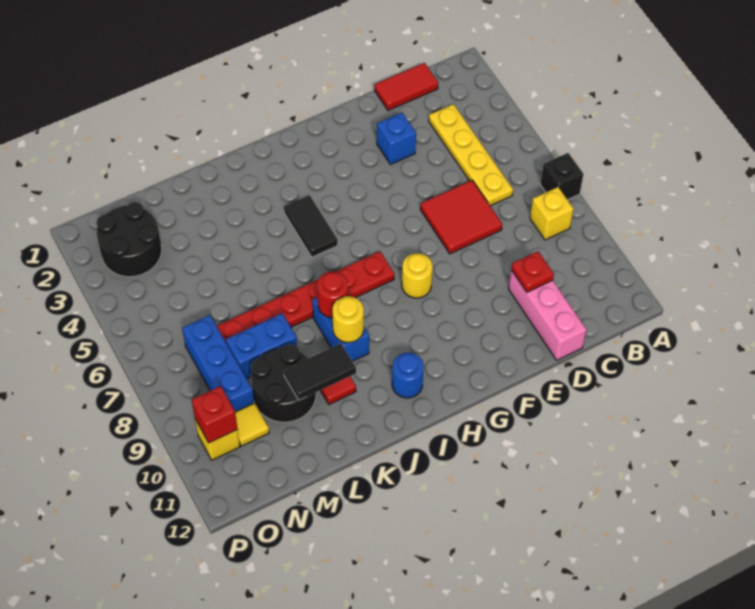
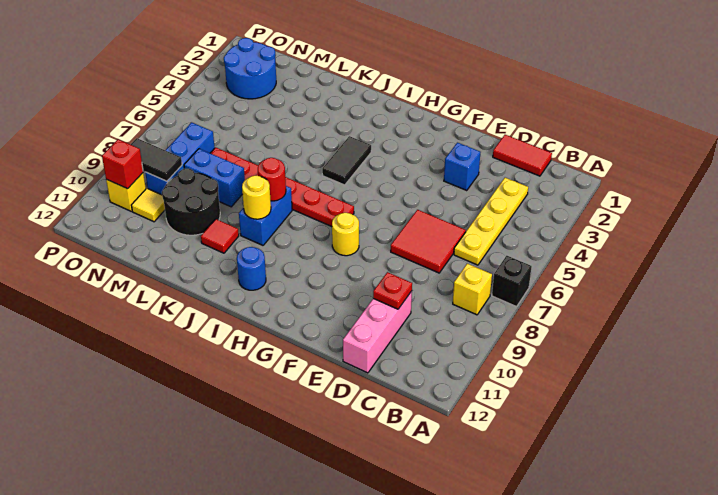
black tile K10:L10 level 2 -> black tile N9:O9 level 2
black round brick N2:O3 level 1 -> blue round brick N2:O3 level 1

